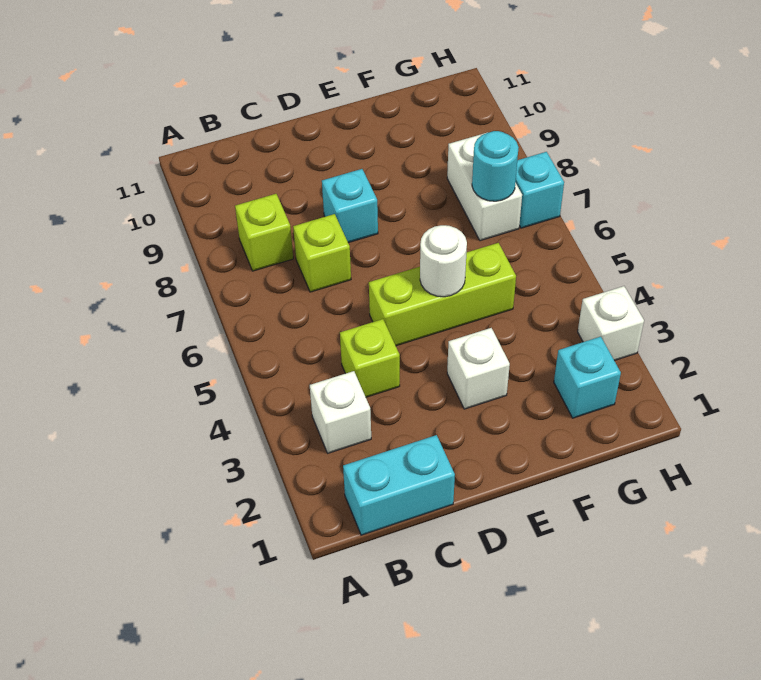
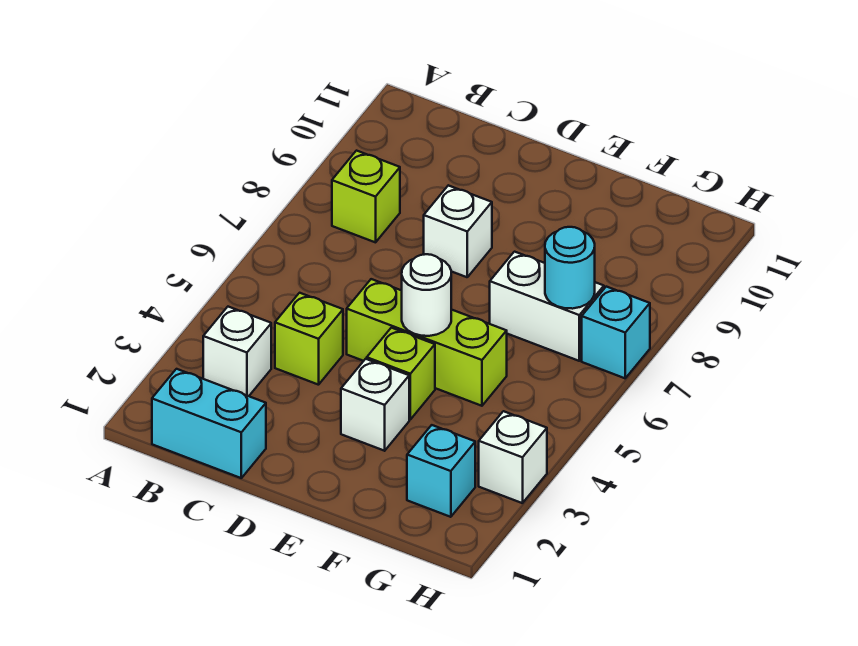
lime brick C7 level 1 -> lime brick E4 level 1
cyan brick D8 level 1 -> white brick D8 level 1
white brick G7:G8 level 1 -> white brick F7:G7 level 1

